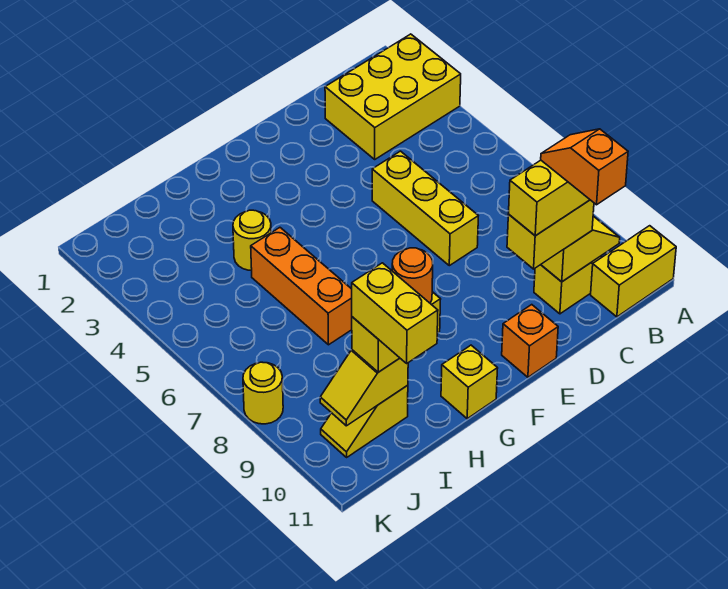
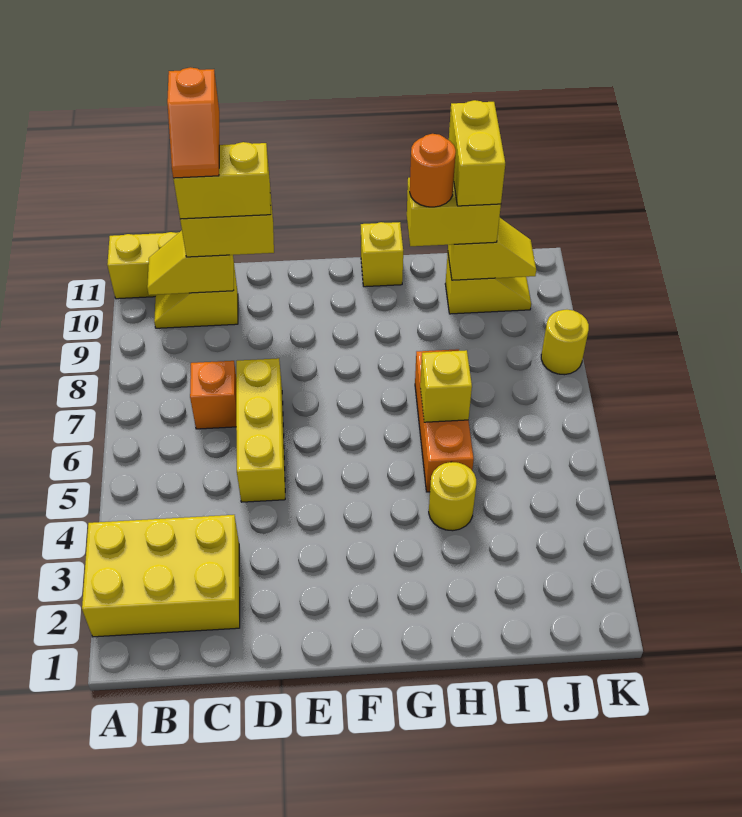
orange brick E11 level 1 -> orange brick C7 level 1
none -> yellow brick H6 level 2

